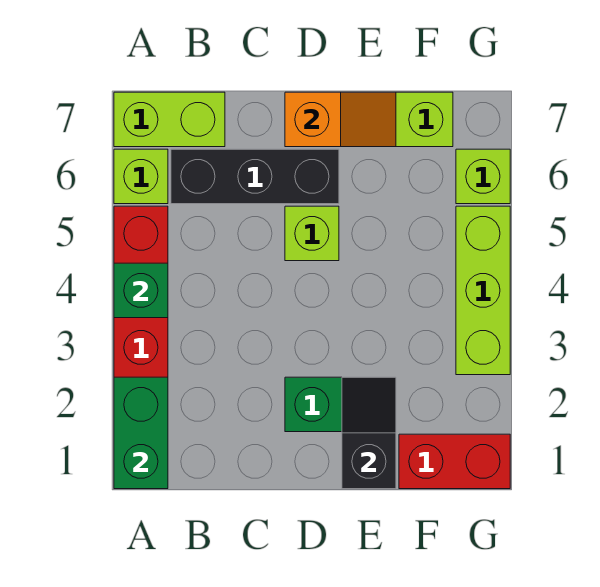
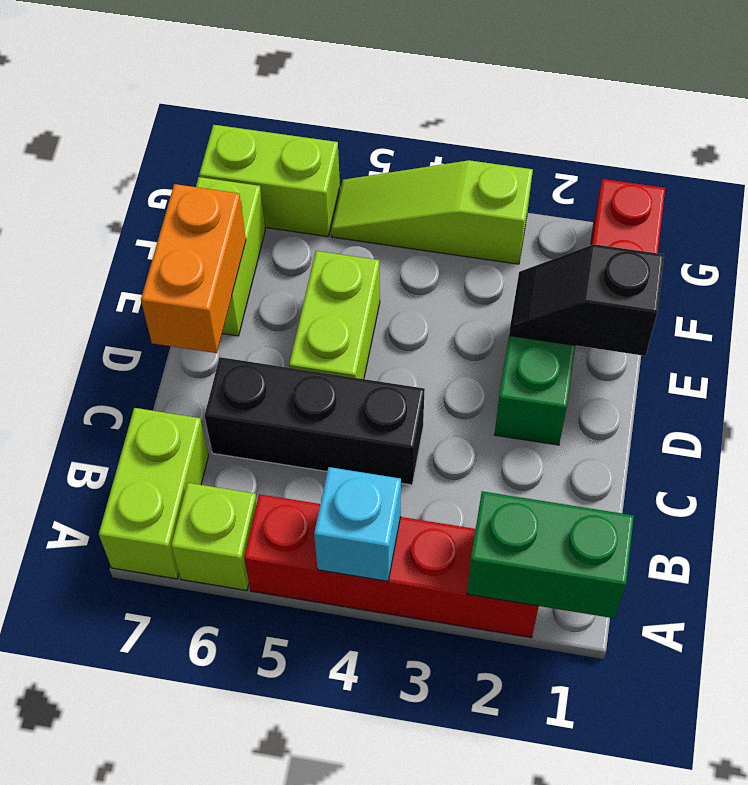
green brick A4 level 2 -> cyan brick A4 level 2
black brick B6:D6 level 1 -> black brick C4:C6 level 1
lime brick D5 level 1 -> lime brick D5:E5 level 1
orange slope D7:E7 level 2 top D -> orange brick D7:E7 level 2
lime brick G3:G5 level 1 -> lime slope G3:G5 level 1 top 3
lime brick G6 level 1 -> lime brick G6:G7 level 1

